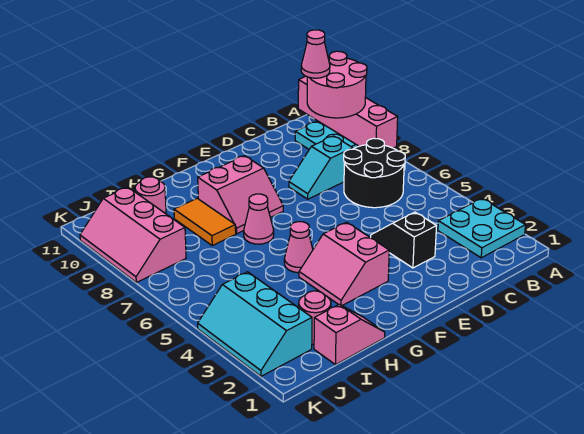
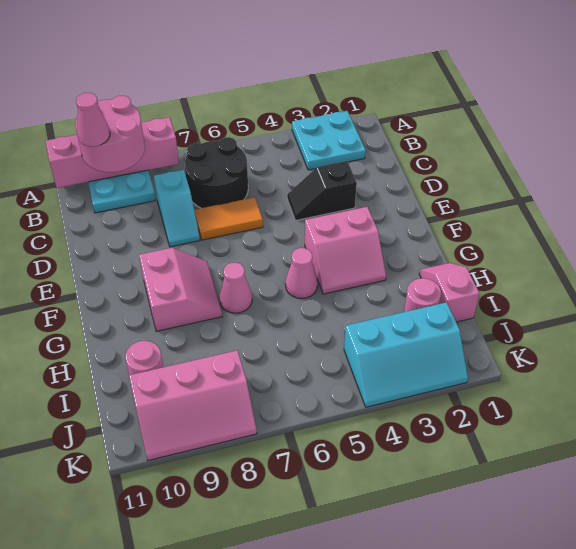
orange tile H8:H9 level 1 -> orange tile D6:D7 level 1

